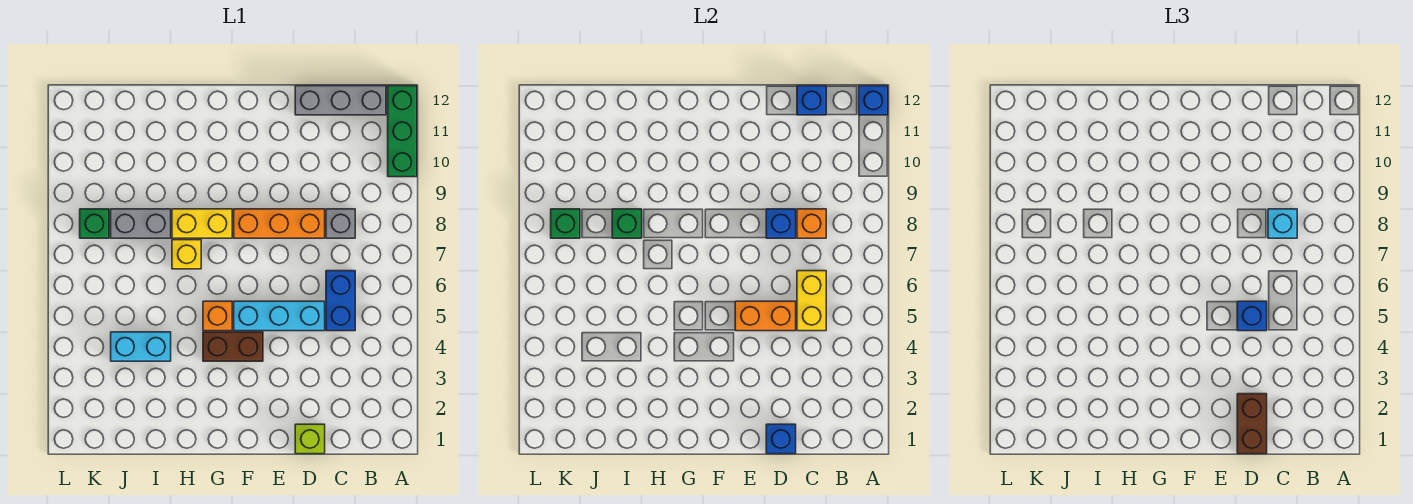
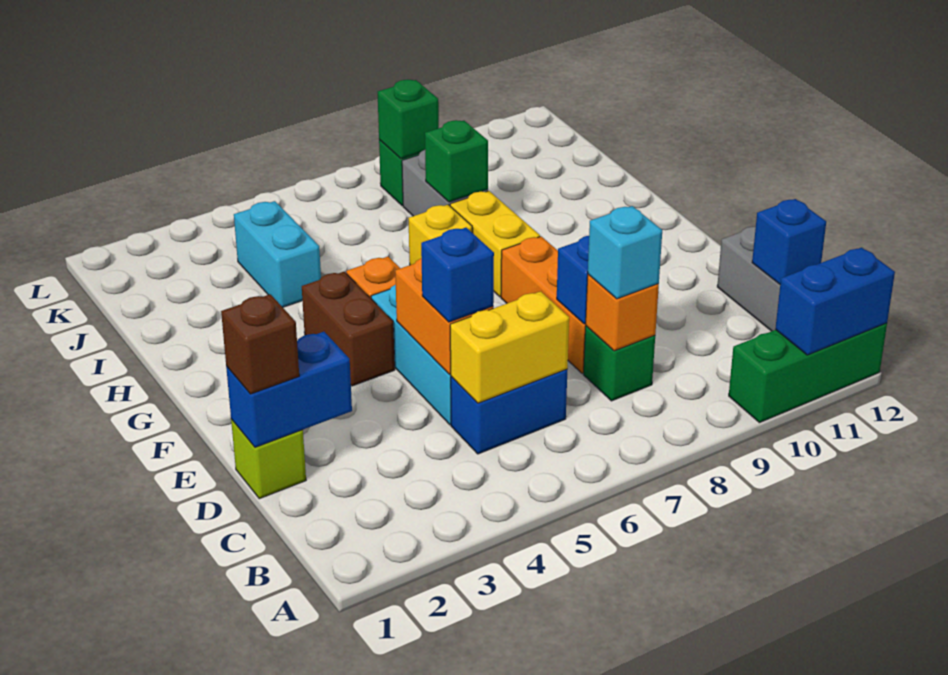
blue brick A12 level 2 -> blue brick A11:A12 level 2
grey brick C8 level 1 -> green brick C8 level 1
blue brick D1 level 2 -> blue brick D1:D2 level 2
brown brick D1:D2 level 3 -> brown brick D1 level 3

